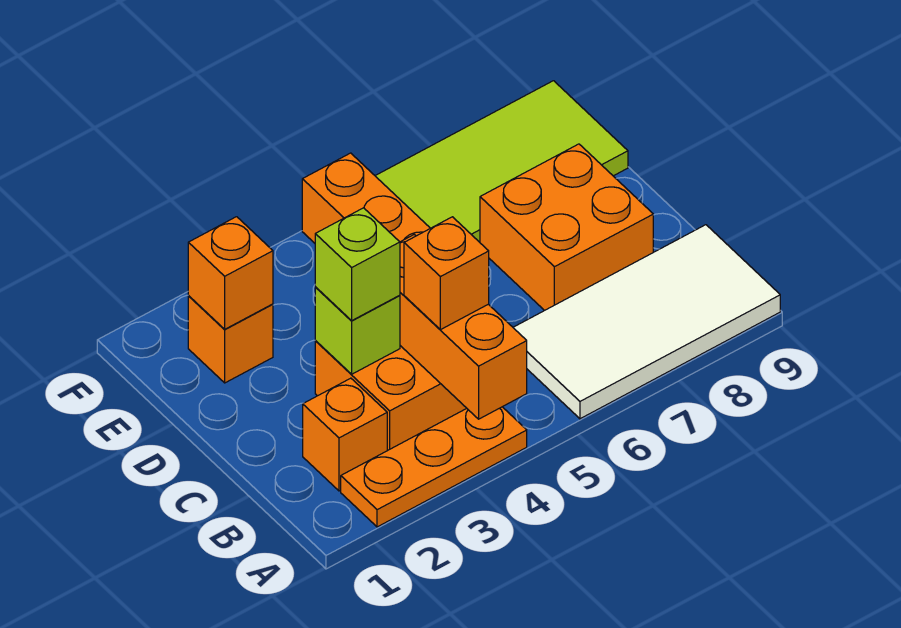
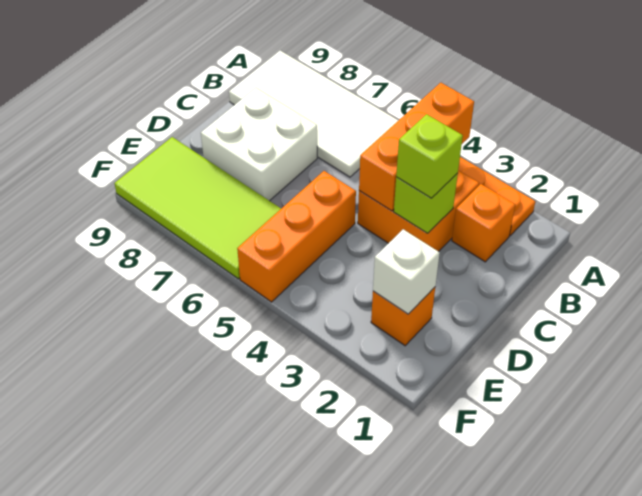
orange brick B4 level 3 -> none
orange brick C7:D8 level 1 -> white brick C7:D8 level 1
orange brick E2 level 2 -> white brick E2 level 2

